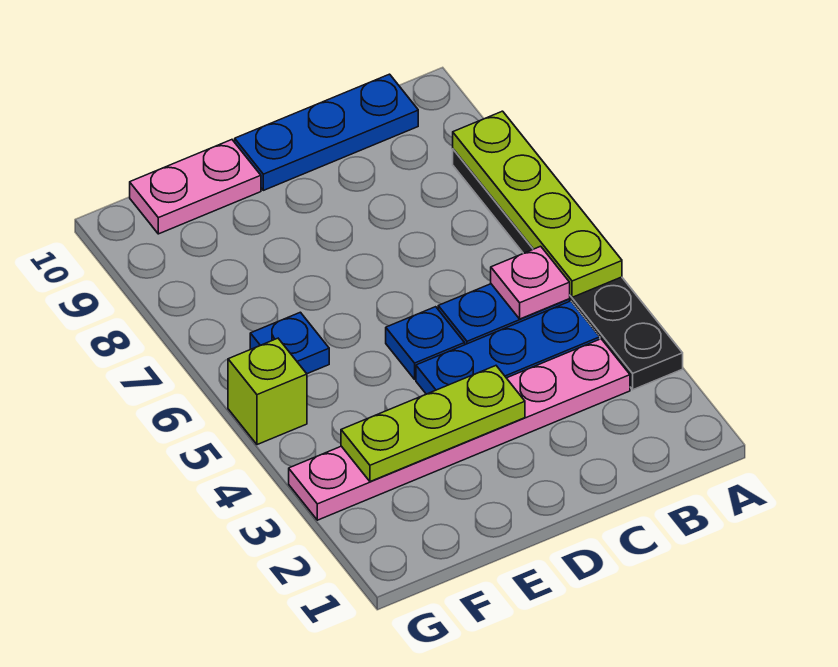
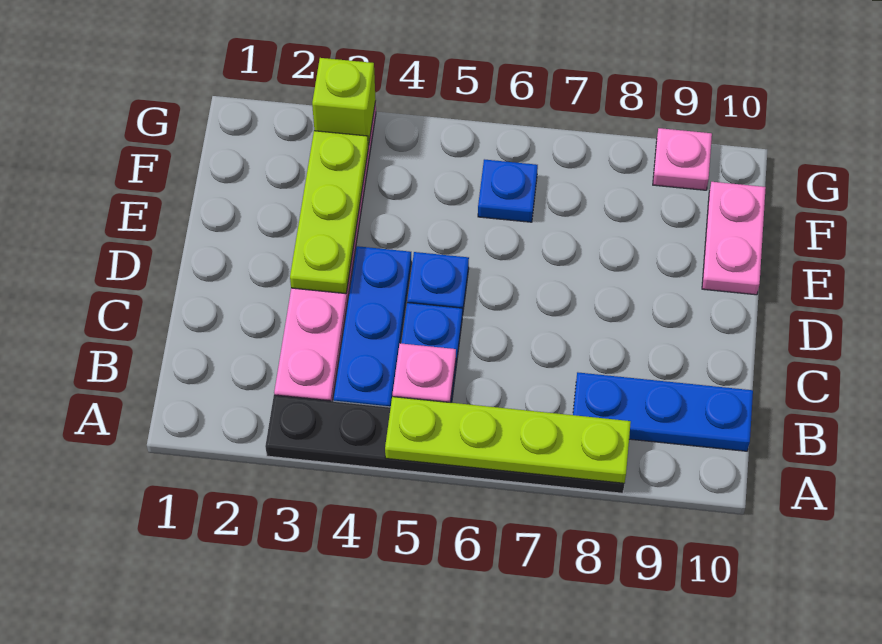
blue plate B10:D10 level 1 -> blue plate B8:B10 level 1
lime brick G5 level 1 -> lime brick G3 level 2
none -> pink plate G9 level 1

